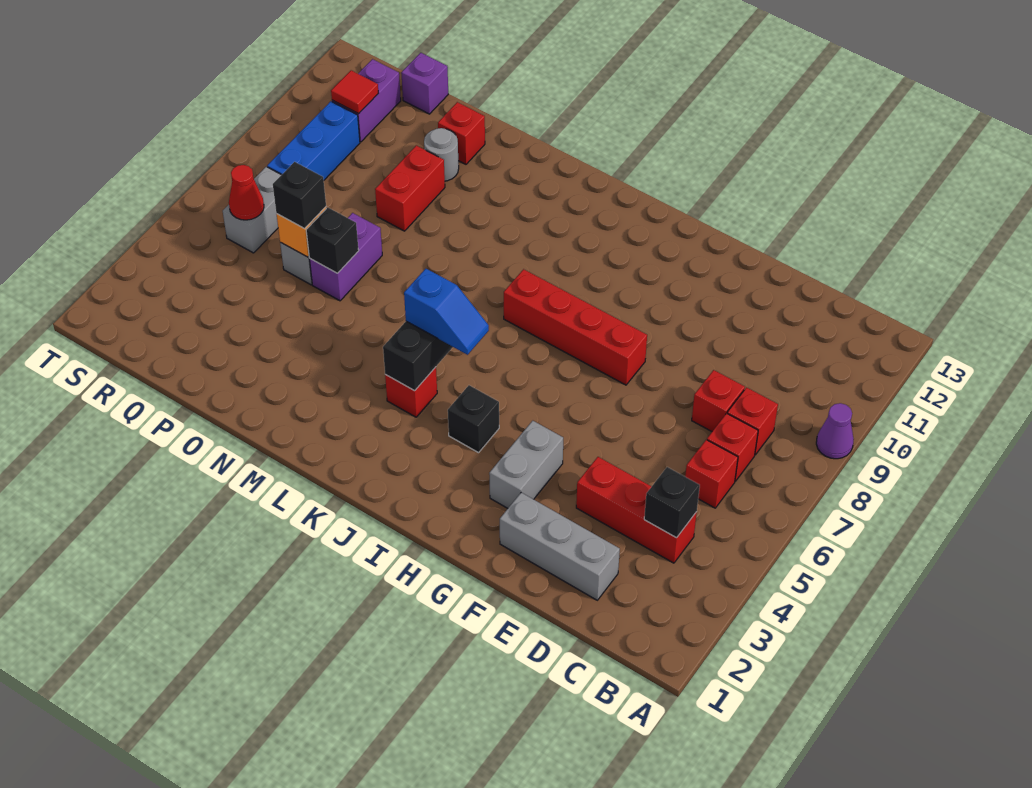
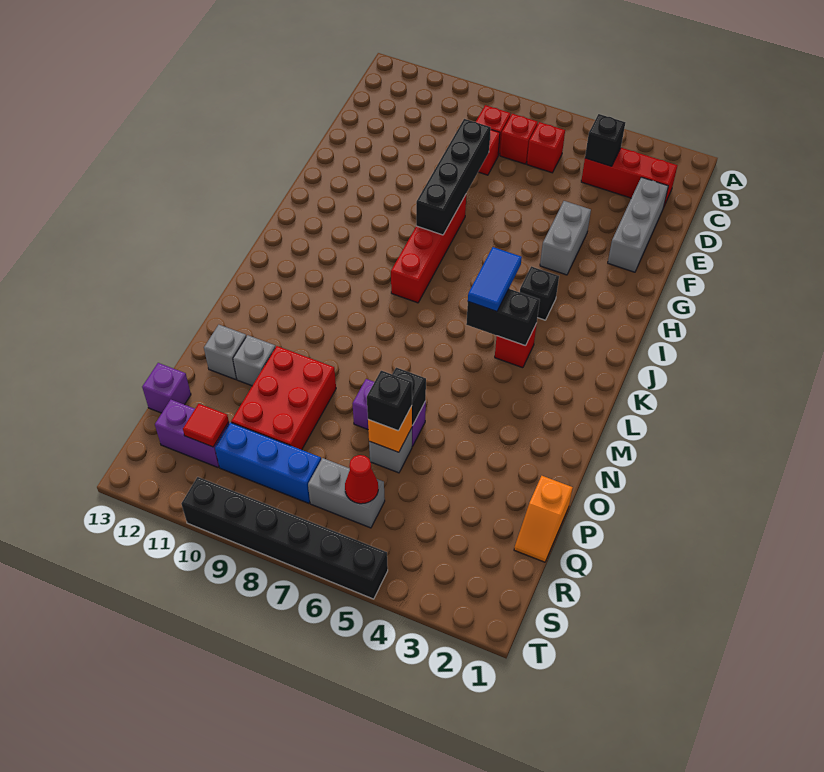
purple cone A9 level 1 -> none
red brick C4:E4 level 1 -> red brick C2:C4 level 1
none -> black brick E8:H8 level 2
grey brick G3:G4 level 1 -> grey brick F4:G4 level 1
blue slope J5:K5 level 3 top K -> blue tile J5:K5 level 3
red brick O9:O10 level 1 -> red brick O9:Q10 level 1
grey round brick O11 level 1 -> grey brick O11 level 1
red brick O12 level 1 -> grey brick O12 level 1
none -> orange slope P1:Q1 level 1 top P
none -> black brick T5:T10 level 1

